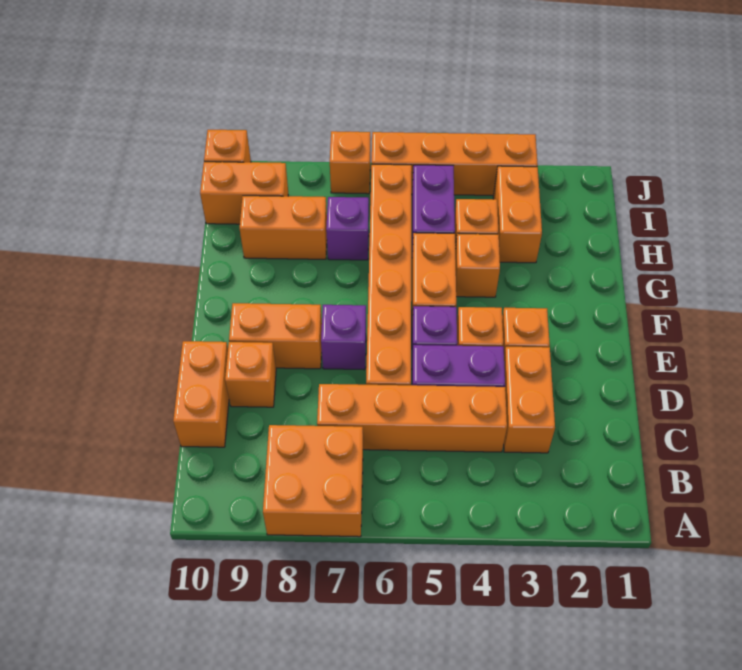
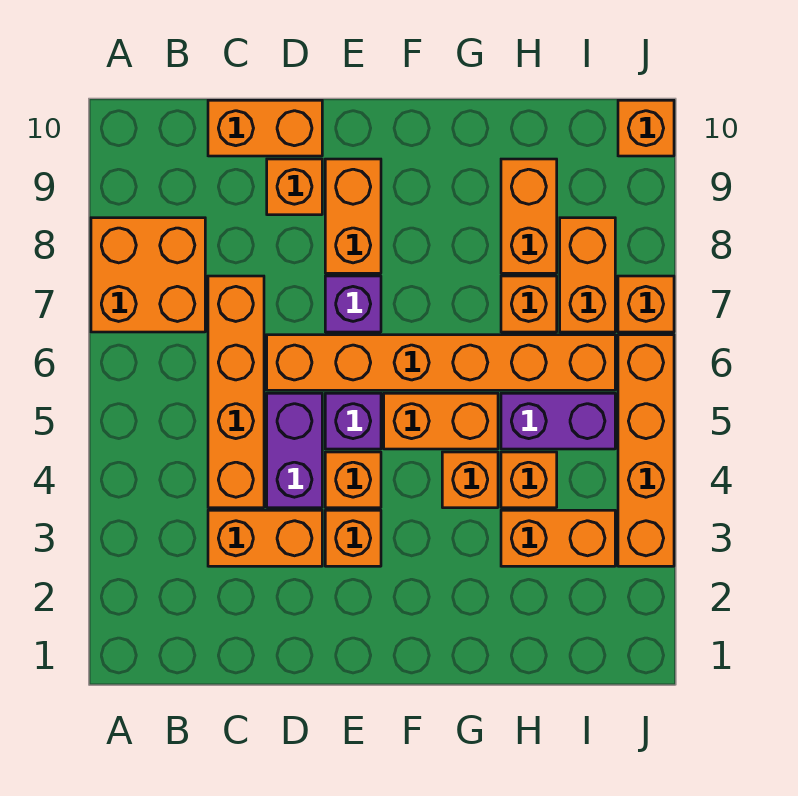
purple brick H7 level 1 -> orange brick H7 level 1
orange brick I9:I10 level 1 -> orange brick I7:I8 level 1

